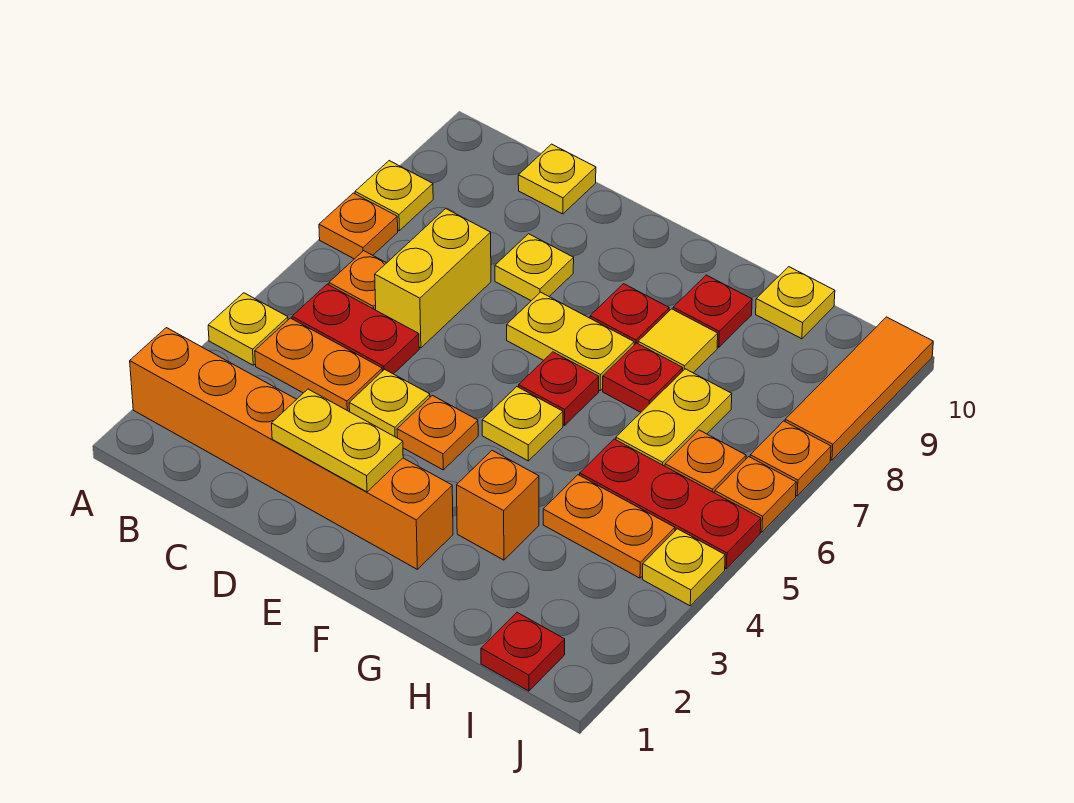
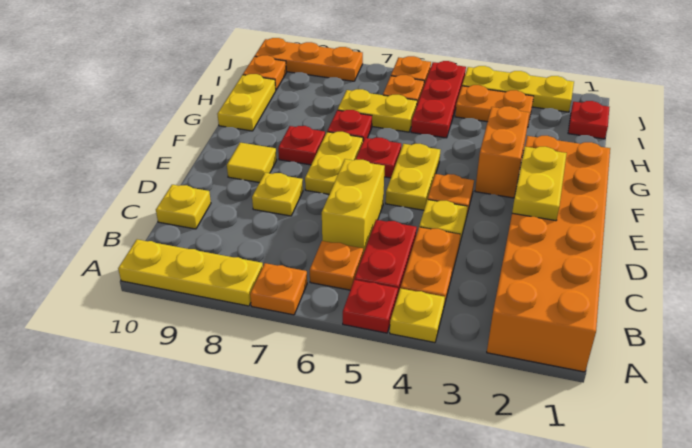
orange brick A2:F2 level 1 -> orange brick A1:F2 level 1
yellow plate A8 level 1 -> yellow plate A8:A10 level 1
yellow brick C6:C7 level 1 -> yellow brick C6:D6 level 1
yellow plate F5 level 1 -> yellow plate E5:F5 level 1
orange brick G3 level 1 -> orange brick F3:G3 level 1
yellow tile G8 level 1 -> yellow tile E9 level 1
red plate G9 level 1 -> red plate A5 level 1
orange plate H4:I4 level 1 -> orange plate I3:I4 level 1
yellow plate H10 level 1 -> yellow plate G10:H10 level 1
yellow plate J4 level 1 -> yellow plate J2:J4 level 1
orange plate J7 level 1 -> orange plate I10 level 1
orange tile J8:J10 level 1 -> orange plate J8:J10 level 1

